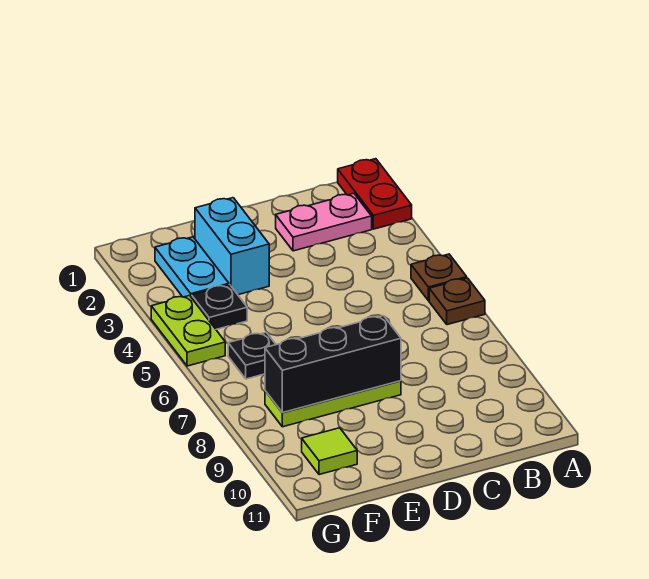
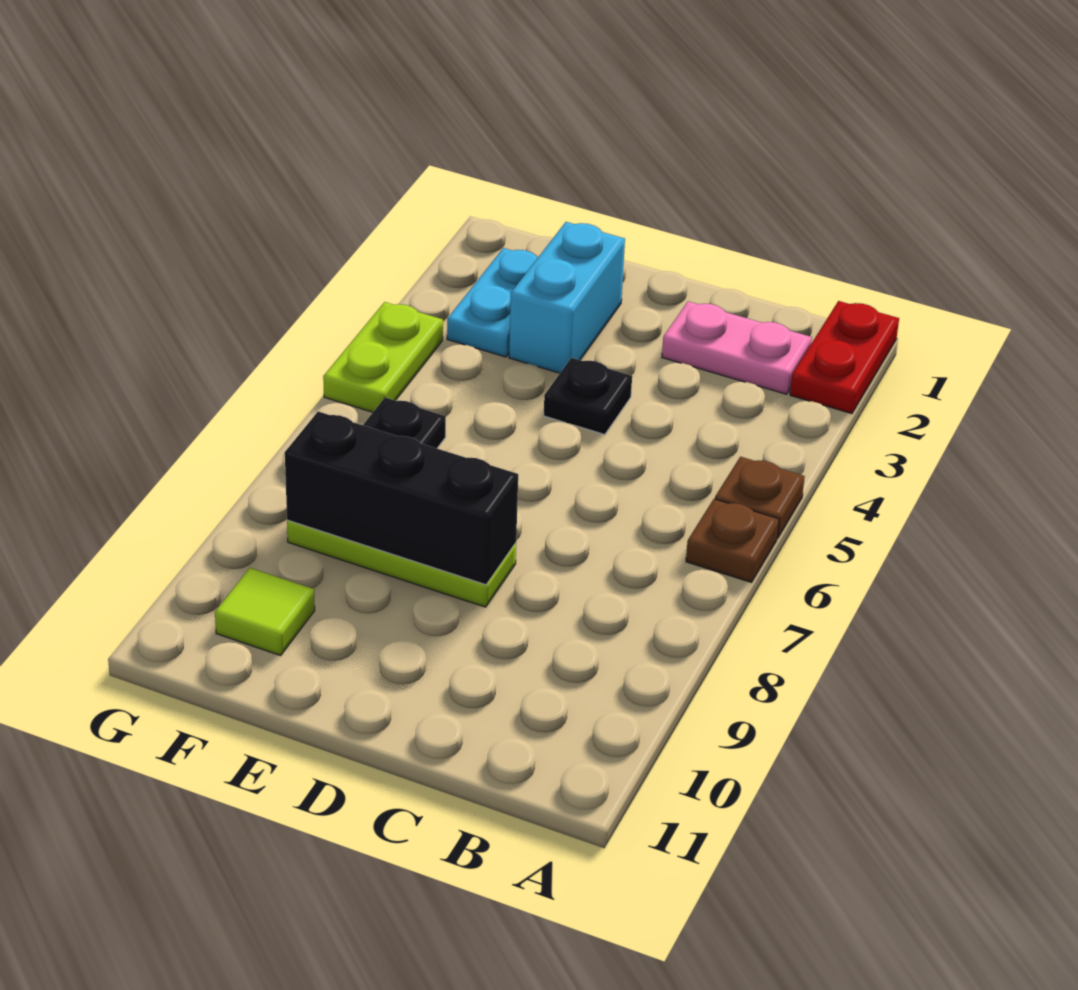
black plate F4 level 1 -> black plate D4 level 1

